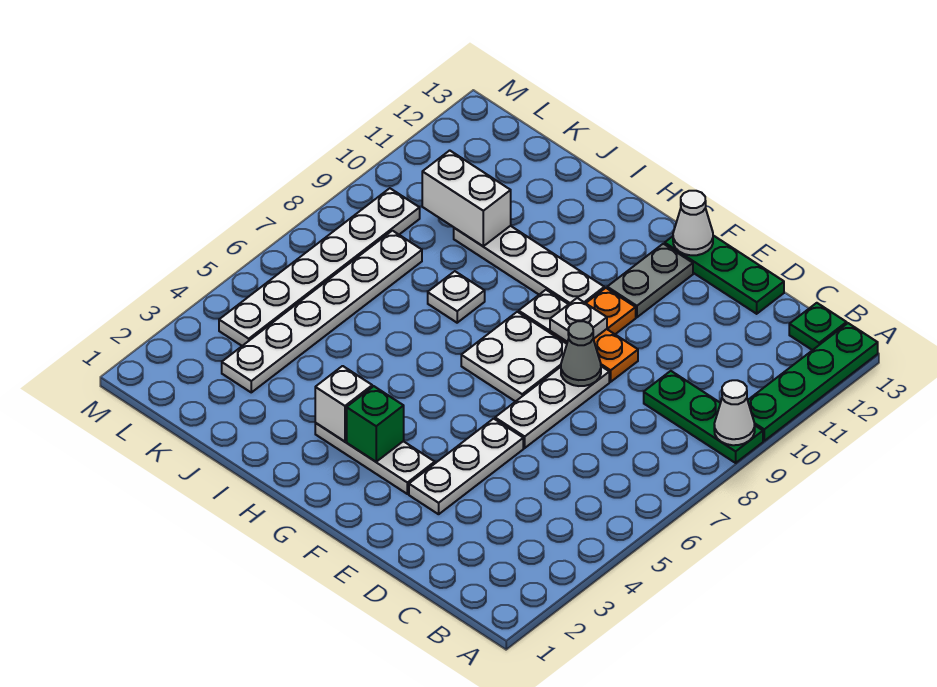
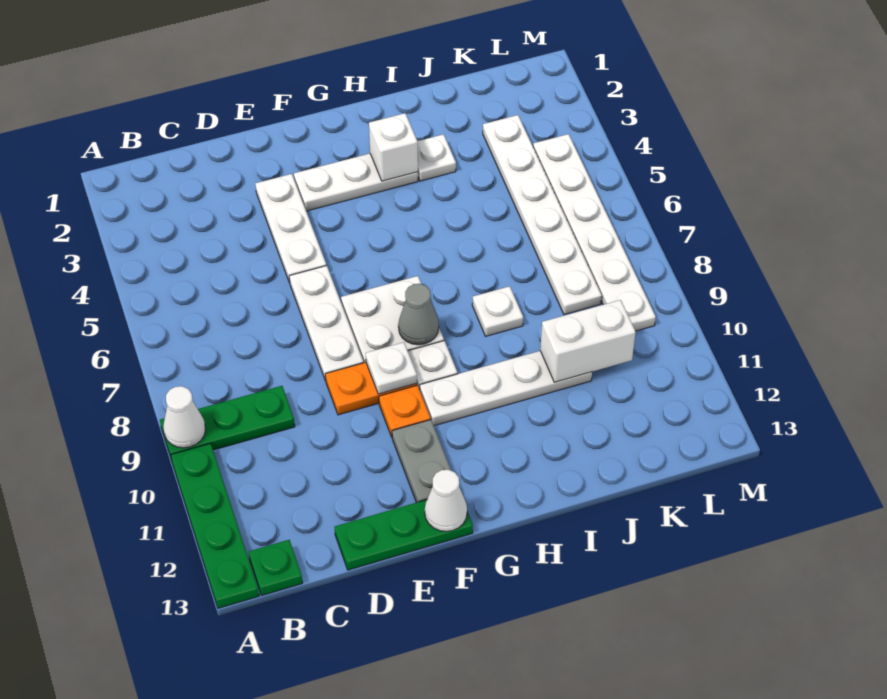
grey cone E8 level 2 -> grey cone G8 level 2
green brick G3 level 2 -> none
none -> white plate I3 level 1

